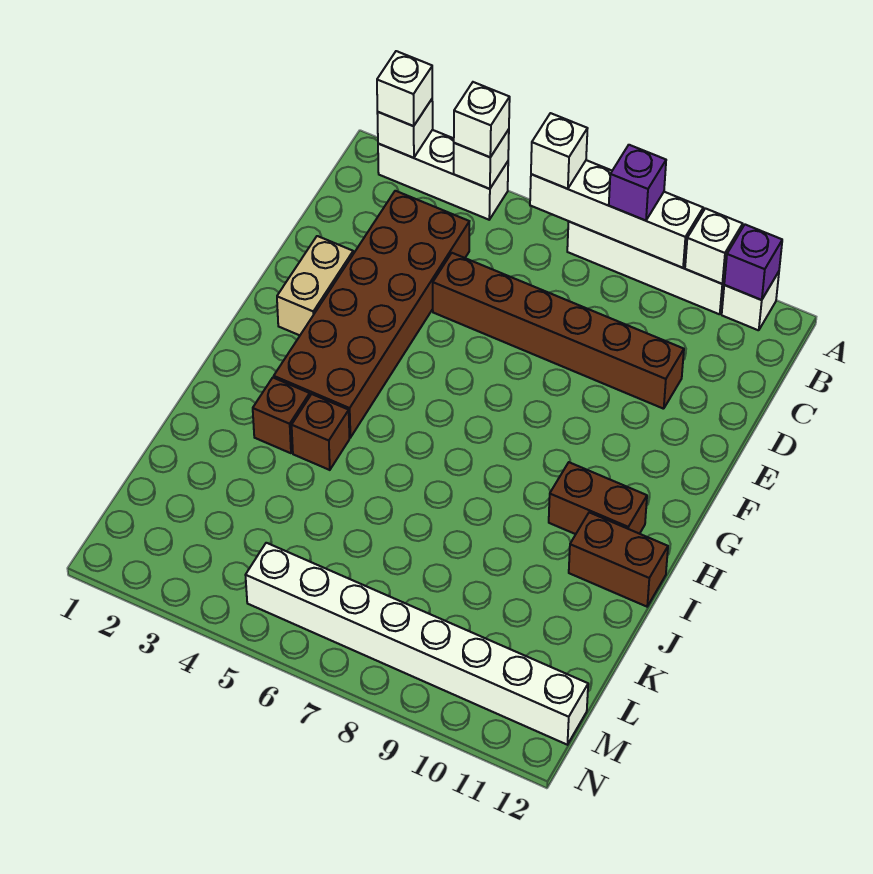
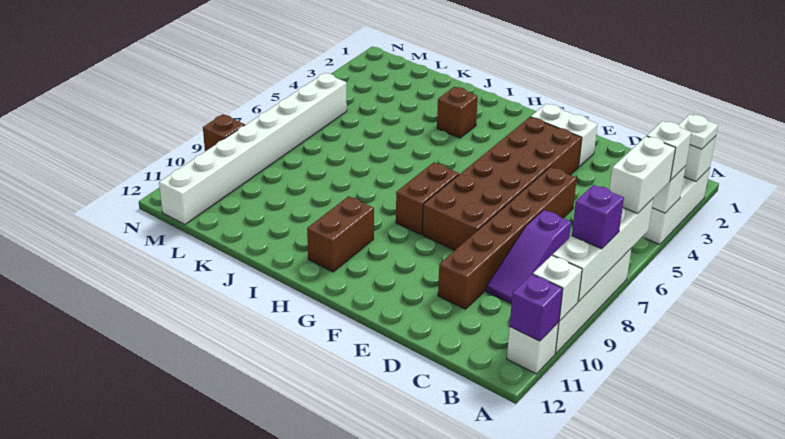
white brick A2 level 3 -> white plate A2 level 3
white brick A6 level 3 -> white brick A5:A6 level 3
brown brick C3:H4 level 1 -> brown brick E3:F8 level 1
none -> purple slope C7:C9 level 1 top 7
tan brick E2:F2 level 1 -> white brick E2:F2 level 1
brown brick I4 level 1 -> brown brick N9 level 1
brown brick I11:I12 level 1 -> brown brick G7:G8 level 1

